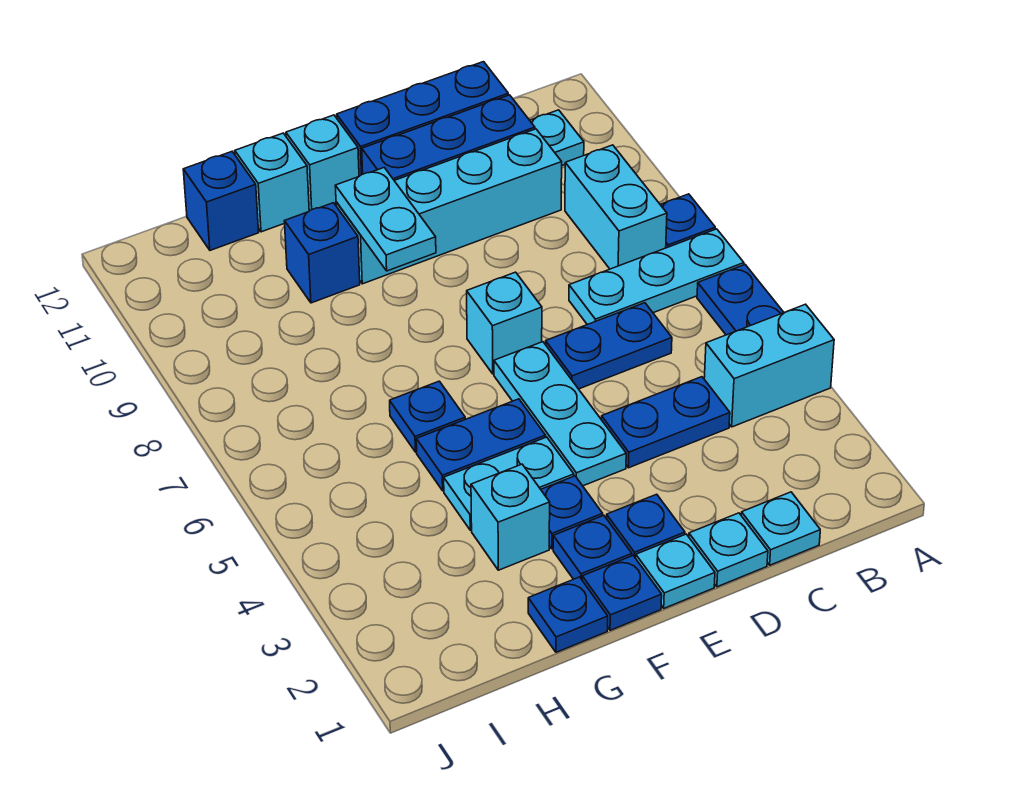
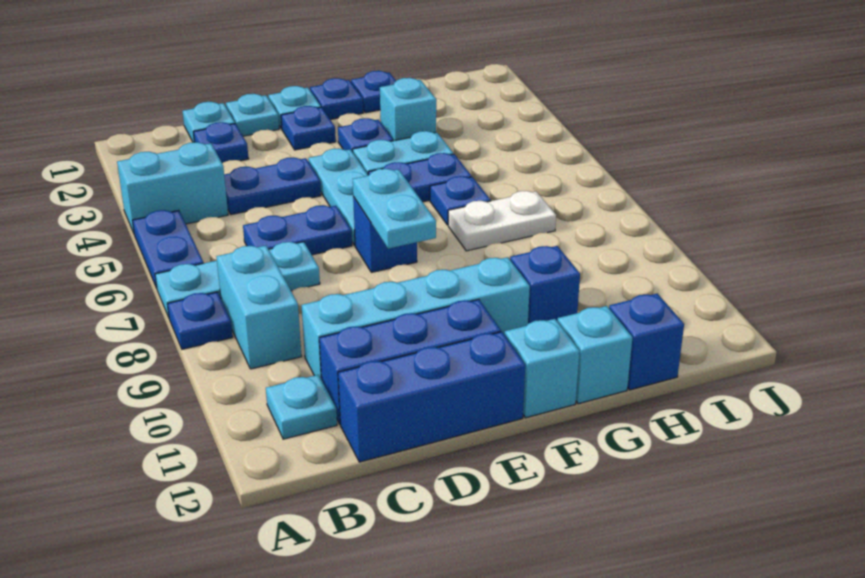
cyan brick E7 level 1 -> blue brick E7 level 1
blue plate F2 level 1 -> blue plate C2 level 1
cyan plate F9:F10 level 2 -> cyan plate E7:E8 level 2
none -> white plate G7:H7 level 1

